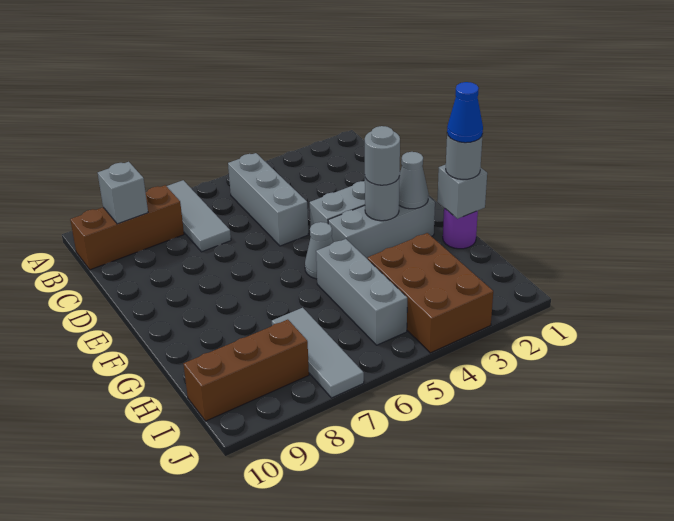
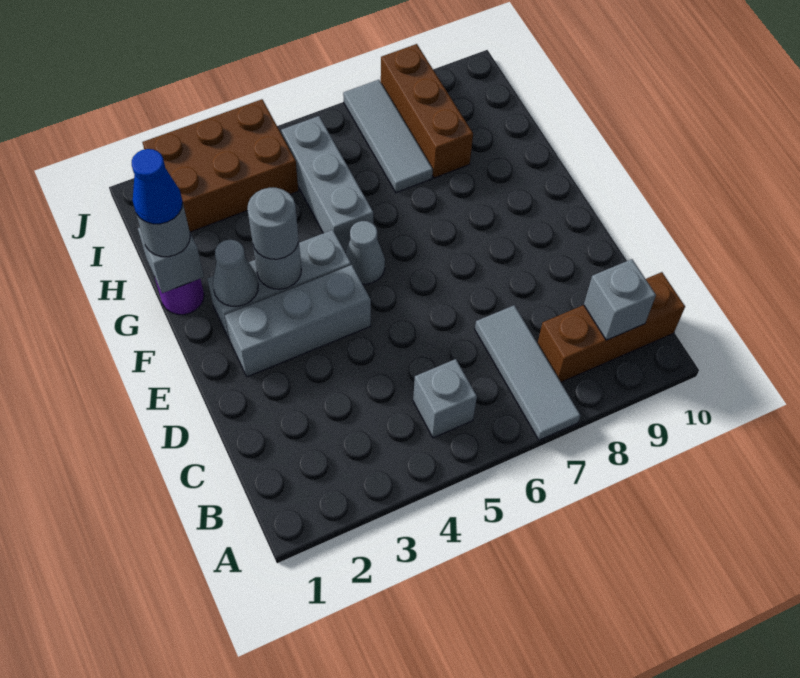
grey brick B5:D5 level 1 -> grey brick B5 level 1
brown brick H3:J4 level 1 -> brown brick I2:J4 level 1
brown brick I8:I10 level 1 -> brown brick H8:J8 level 1

